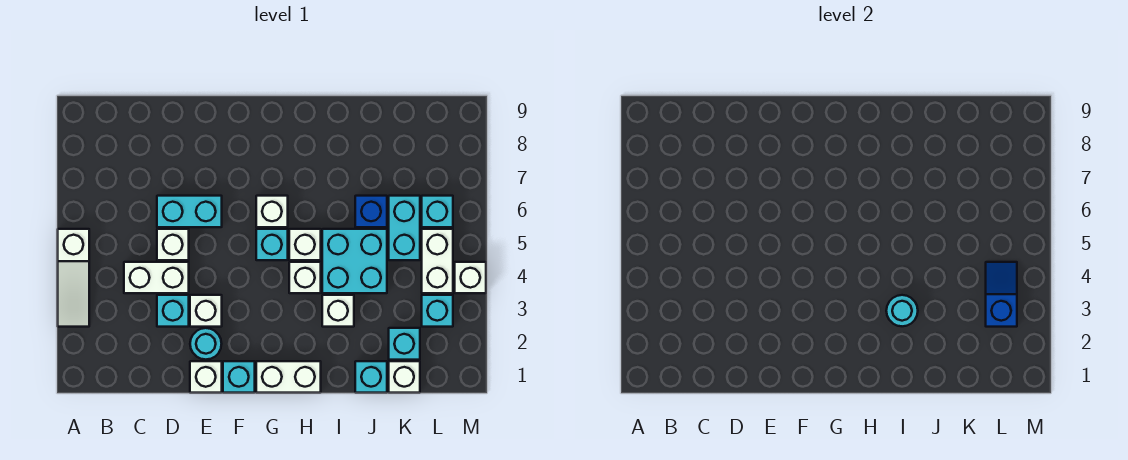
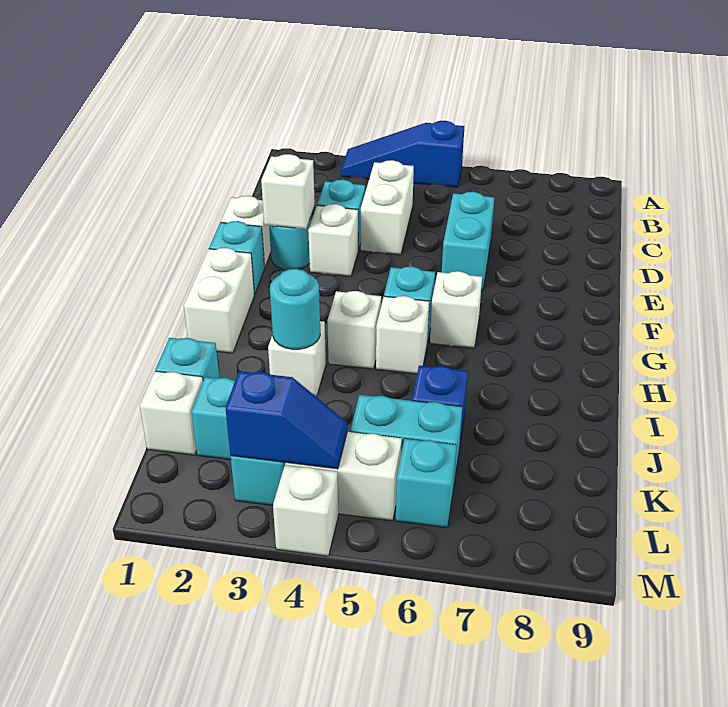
white slope A3:A5 level 1 top 5 -> blue slope A3:A5 level 1 top 5
white brick D5 level 1 -> white brick E2 level 2
cyan brick I4:J5 level 1 -> none

